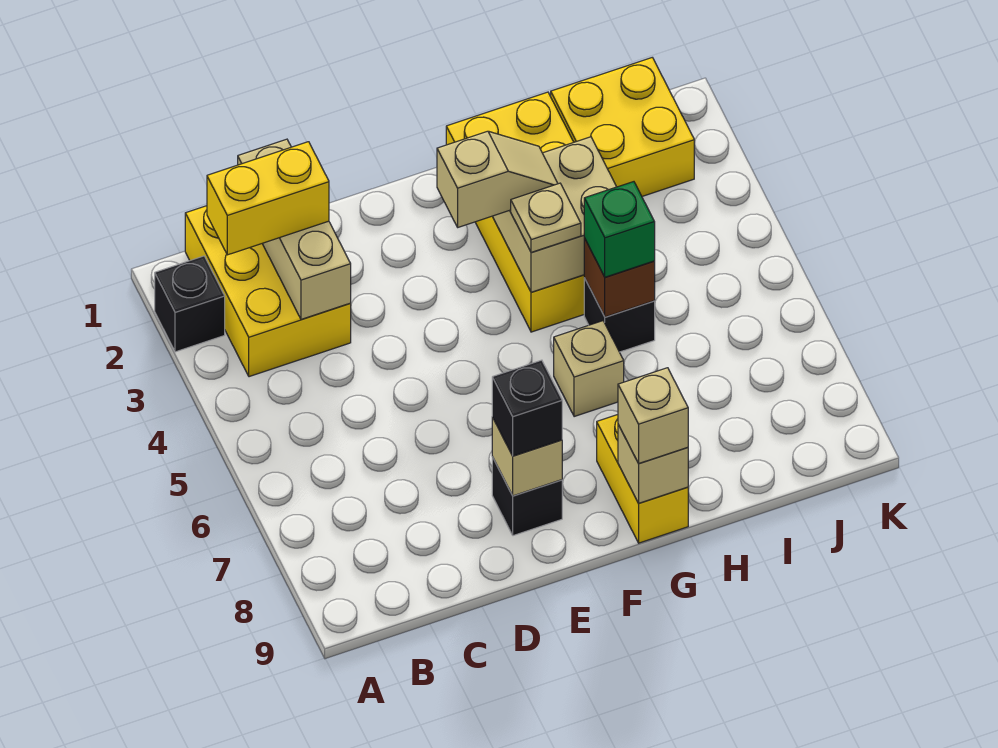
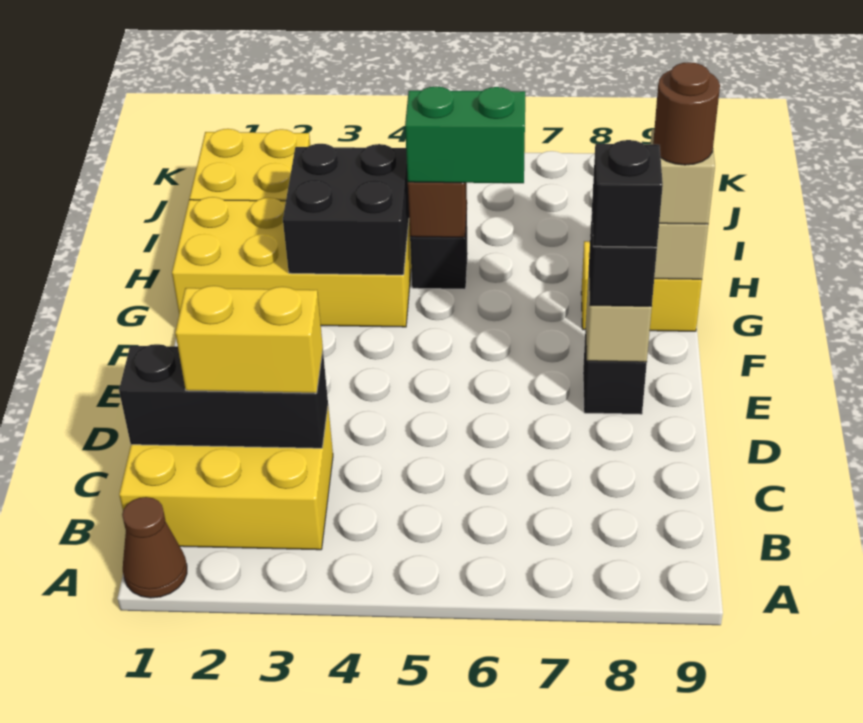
none -> brown cone A1 level 1
black brick A2 level 1 -> black brick E8 level 4
yellow brick B2:C2 level 3 -> yellow brick C2:C3 level 3
tan brick C1:C3 level 2 -> black brick C1:C3 level 2
tan slope F3:G3 level 3 top F -> none
tan brick G3:H4 level 2 -> black brick G3:H4 level 2
tan plate G4 level 3 -> none
tan brick G6 level 1 -> none
none -> brown round brick G9 level 4
green brick H5 level 3 -> green brick H5:H6 level 3

